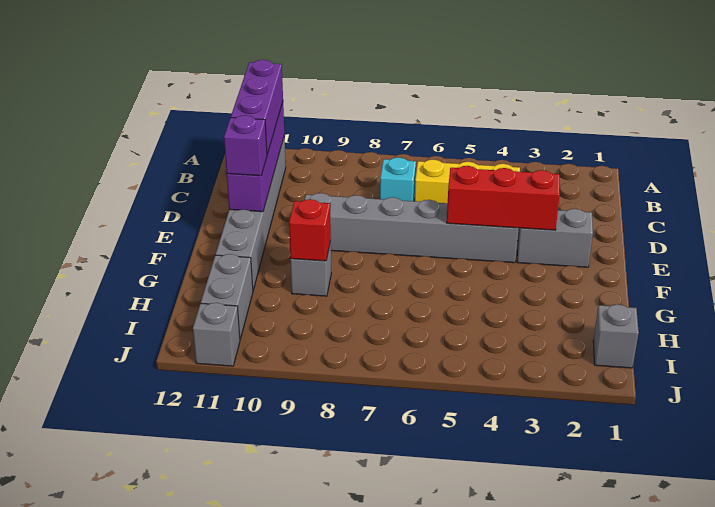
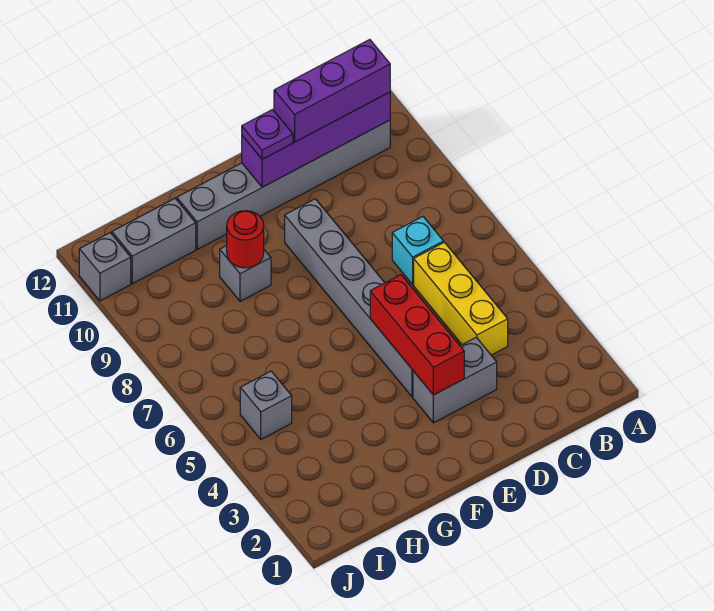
grey brick E2:E3 level 1 -> grey brick D3:E3 level 1
purple brick E11 level 3 -> purple plate E11 level 3
red brick G9 level 2 -> red round brick G9 level 2
grey brick I1 level 1 -> grey brick I5 level 1

